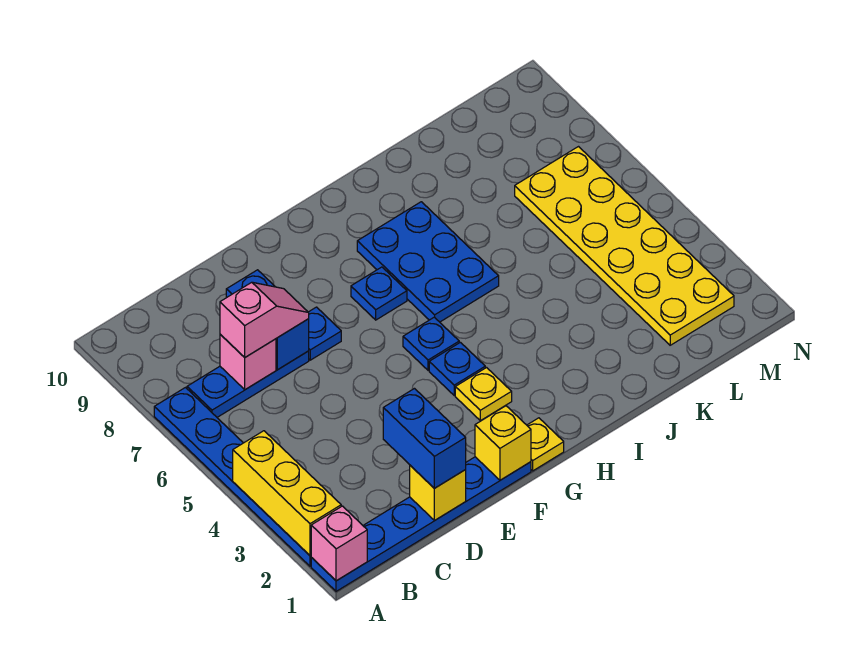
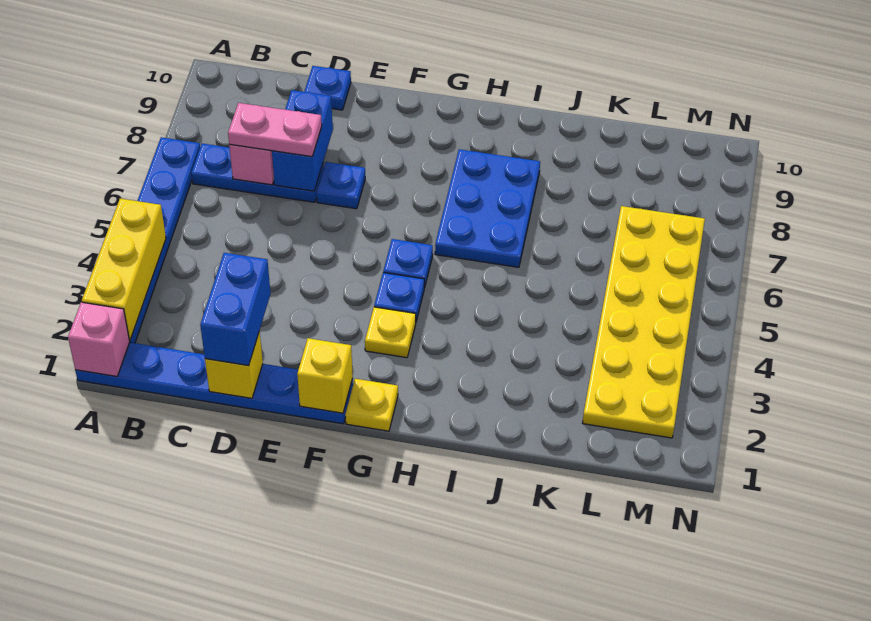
pink slope C7:D7 level 3 top C -> pink plate C7:D7 level 3
blue plate G7 level 1 -> blue plate D10 level 1

